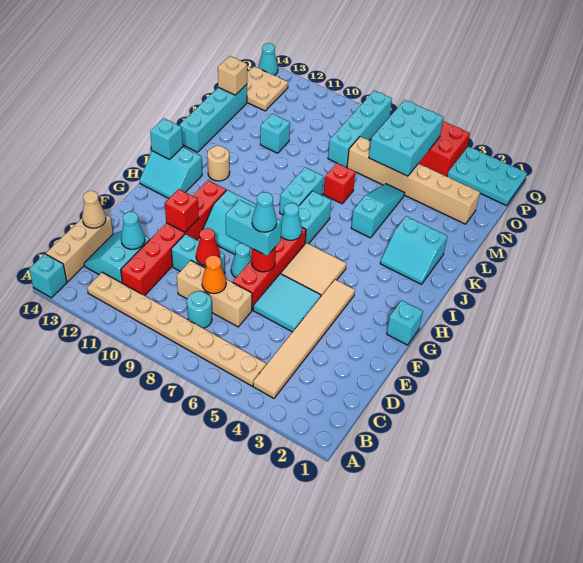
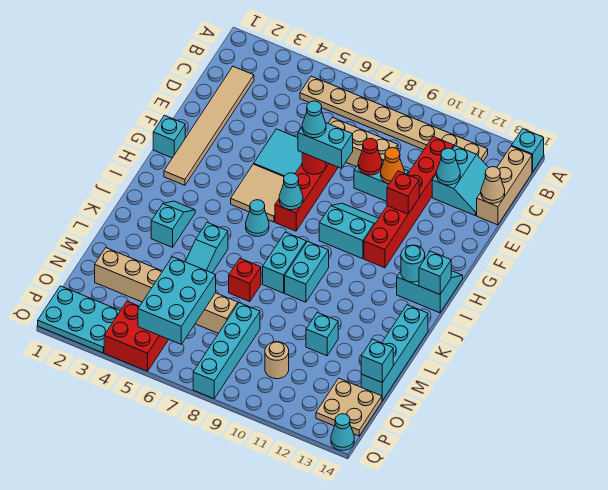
tan tile B4:G4 level 1 -> tan tile C2:H2 level 1
cyan round brick C8 level 1 -> cyan round brick I13 level 2
orange cone D8 level 2 -> orange cone E10 level 2
cyan cone F8 level 1 -> cyan cone I6 level 1
cyan brick I7:J7 level 1 -> cyan brick J9:K9 level 1
cyan slope J2:K3 level 1 top K -> cyan slope J3:K3 level 1 top K
tan round brick J12 level 1 -> tan round brick O10 level 1
tan brick N14 level 2 -> cyan brick N14 level 2

